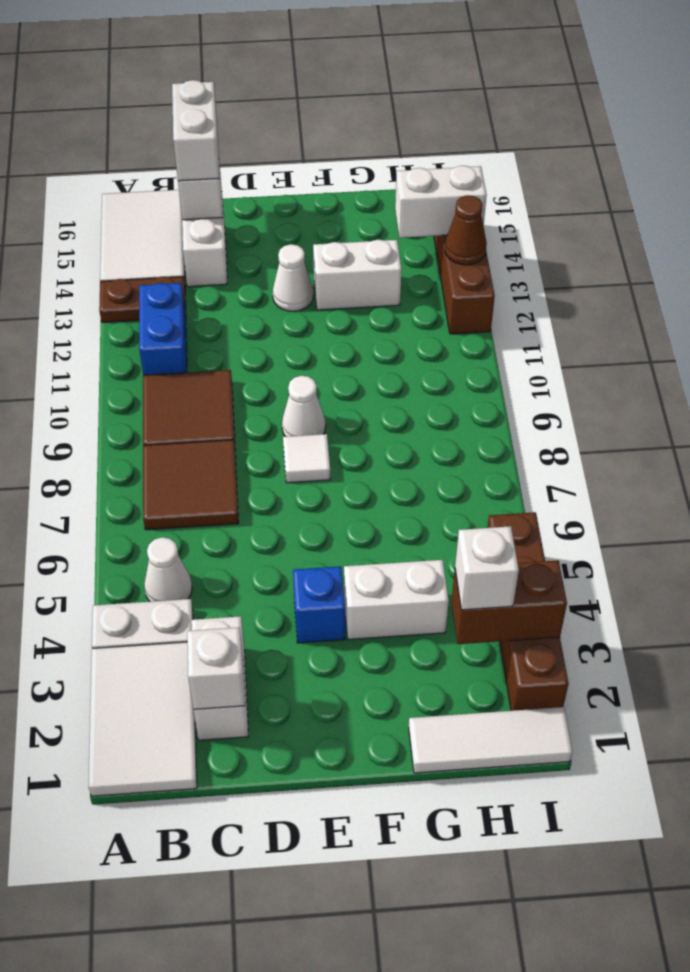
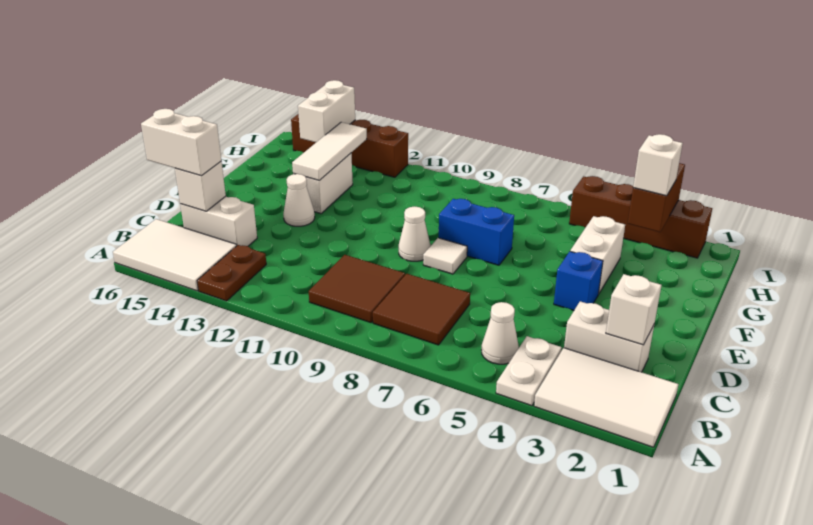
blue brick B11:B12 level 1 -> blue brick F7:F8 level 1
white tile G1:I1 level 1 -> white tile F13:H13 level 2
brown cone I13 level 2 -> none

